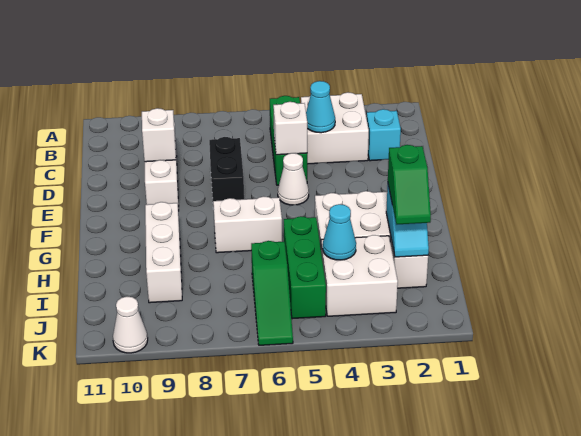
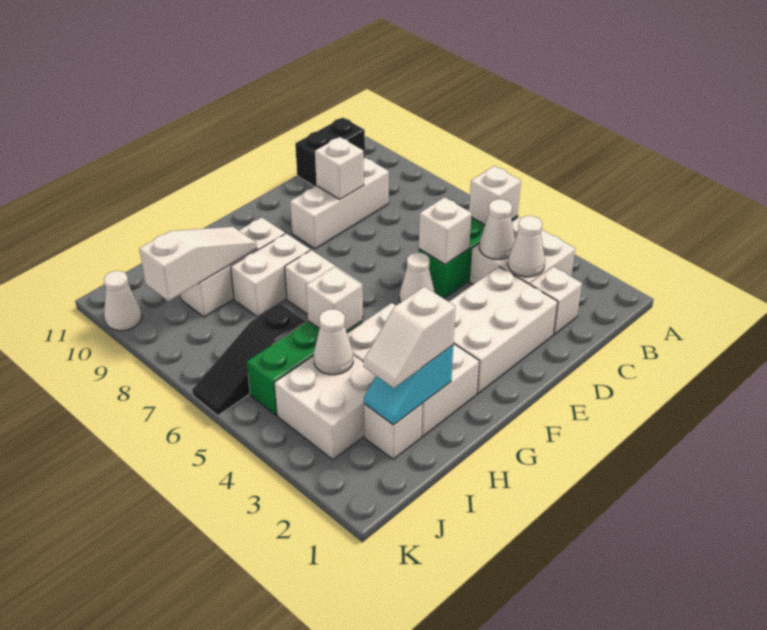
none -> white brick B5 level 2
cyan brick C2 level 1 -> white brick C2 level 1
none -> white cone C3 level 2
cyan cone C4 level 2 -> white cone C4 level 2
none -> white brick D2:F3 level 1
black brick D7:E7 level 1 -> black brick B11:C11 level 1
none -> white brick G8:H8 level 1
green slope H2:I2 level 3 top H -> white slope H2:I2 level 3 top H
none -> white brick H5 level 2
none -> white slope H9:J9 level 2 top J
cyan cone I4 level 2 -> white cone I4 level 2
green slope I6:K6 level 1 top I -> black slope I6:K6 level 1 top I

